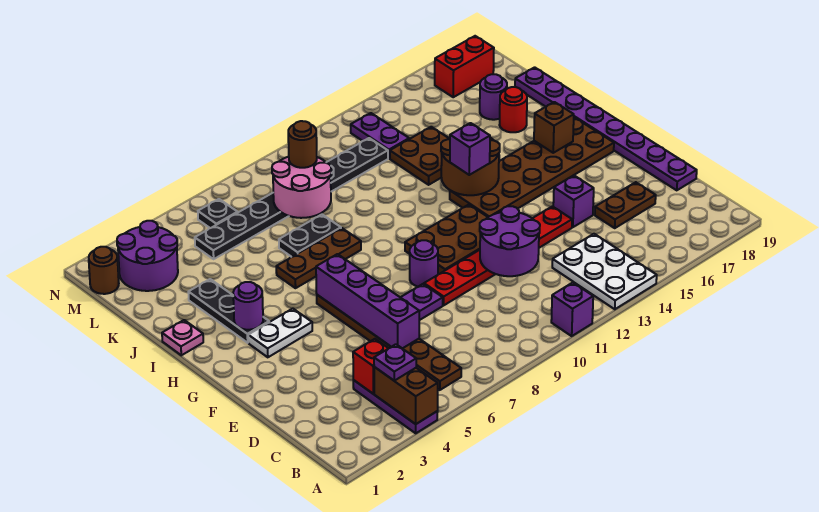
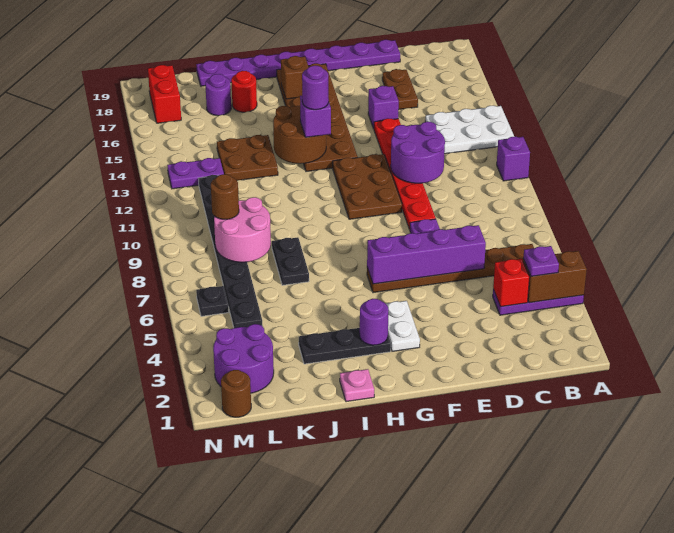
purple round brick F9 level 1 -> purple round brick H13 level 4
brown plate I6:I8 level 1 -> none

